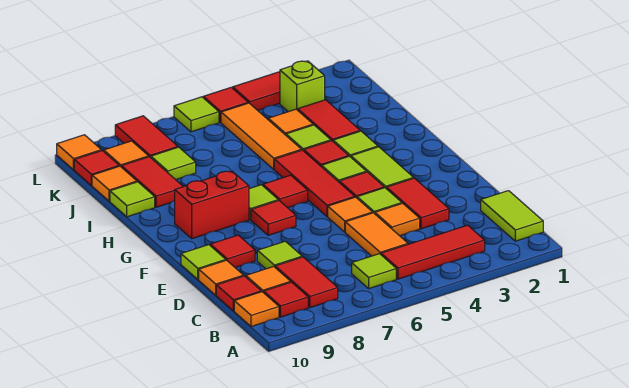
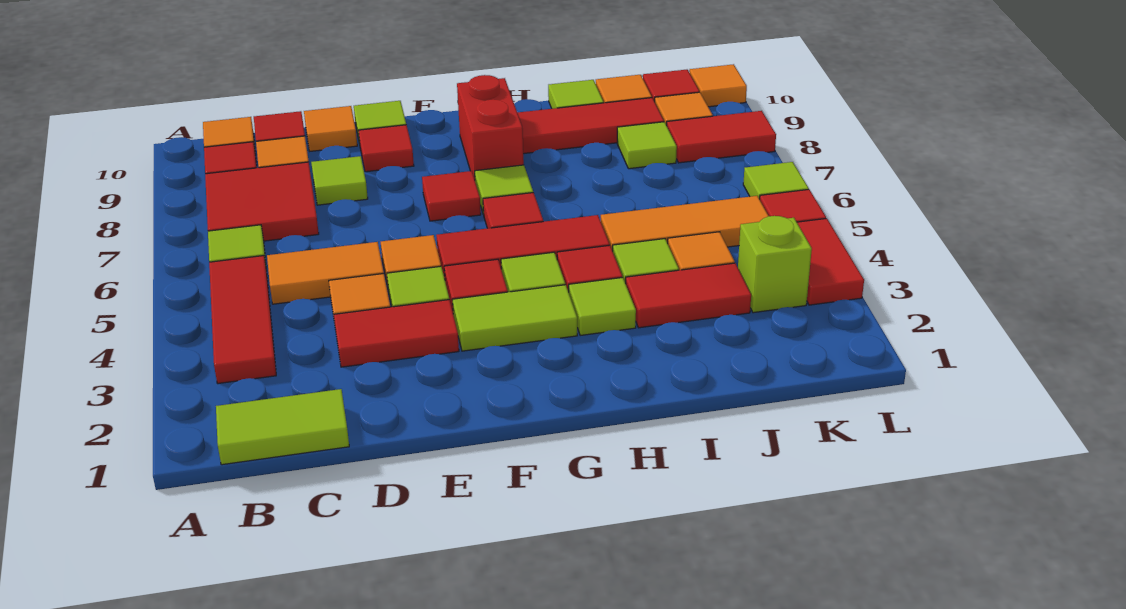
red tile B8:C8 level 1 -> red tile B7:C8 level 1
red tile I9:J9 level 1 -> red tile H9:J9 level 1

